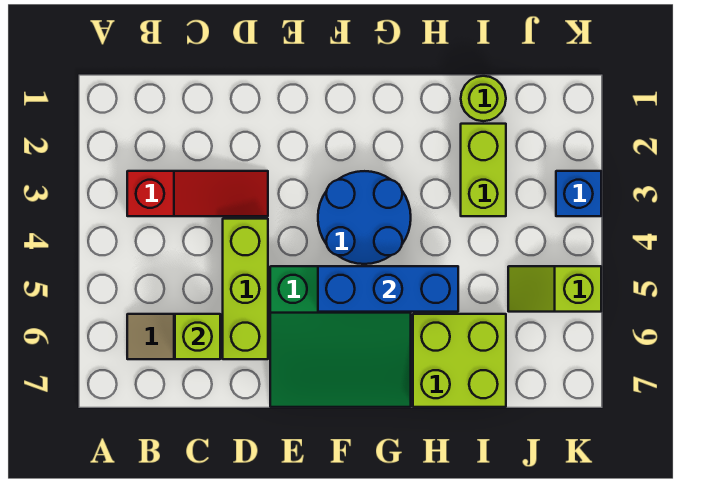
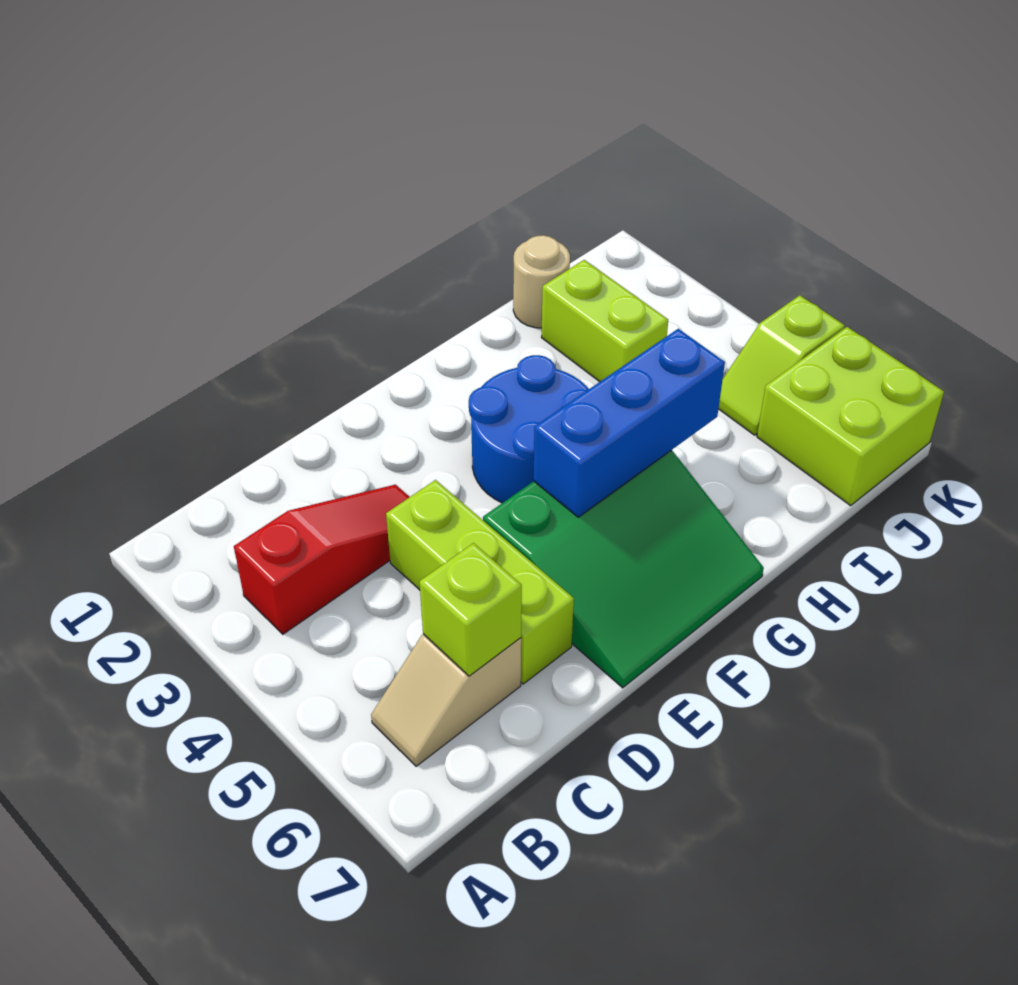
lime brick H6:I7 level 1 -> lime brick J6:K7 level 1
lime round brick I1 level 1 -> tan round brick I1 level 1
blue brick K3 level 1 -> none

